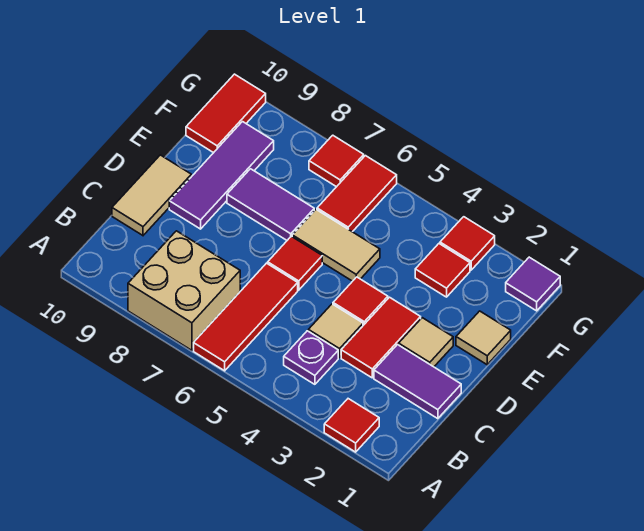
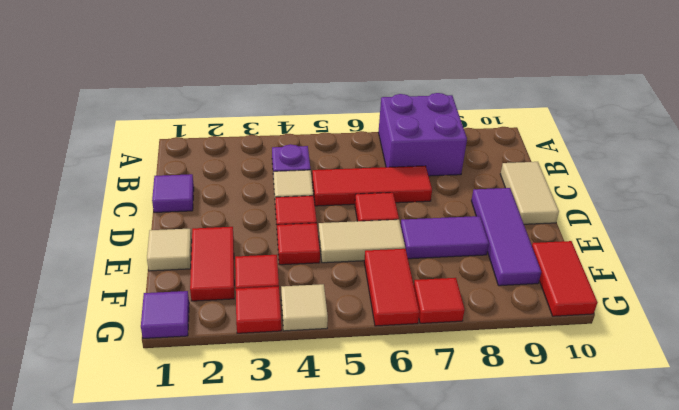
red tile A2 level 1 -> red tile E4 level 1
red tile A6:C6 level 1 -> red tile C5:C7 level 1
tan brick A7:B8 level 1 -> purple brick A7:B8 level 1
purple tile C1:C2 level 1 -> purple tile C1 level 1
red tile C3:D3 level 1 -> red tile E2:F2 level 1
tan tile D2 level 1 -> tan tile G4 level 1

